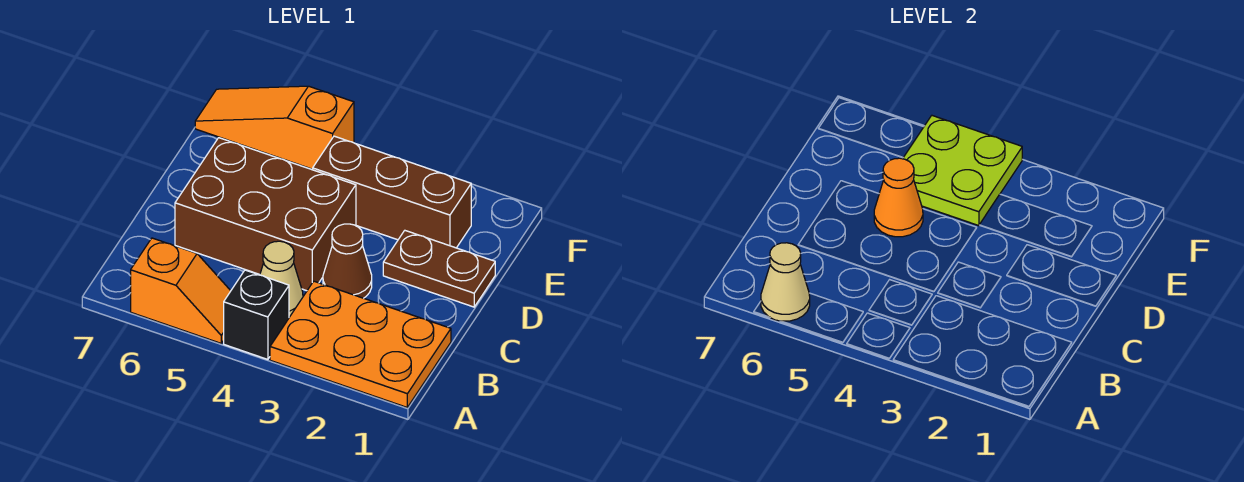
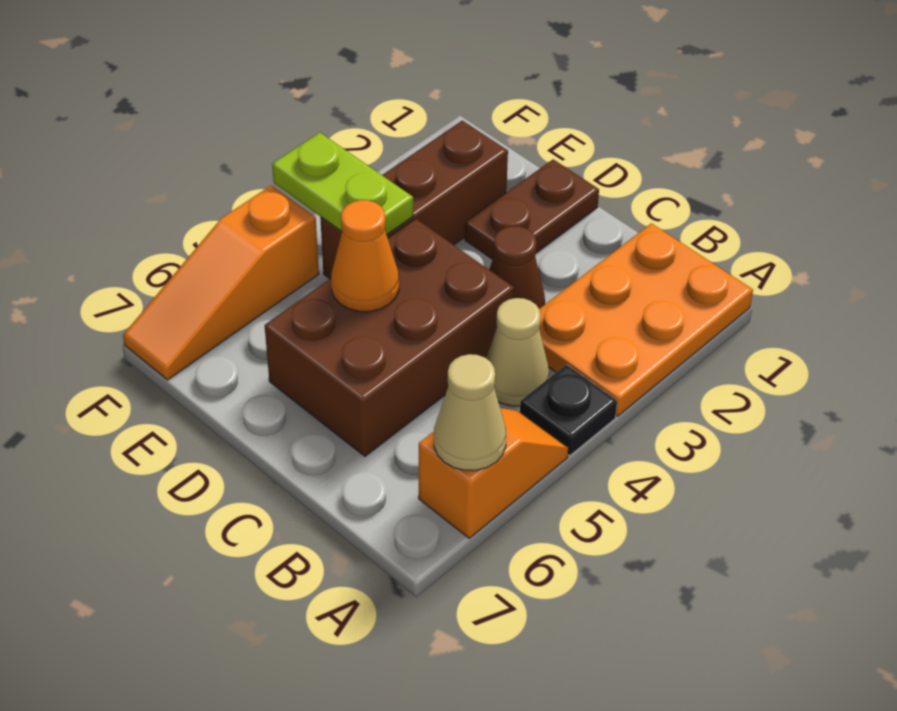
black brick A4 level 1 -> black plate A4 level 1
lime plate E4:F5 level 2 -> lime plate E4:F4 level 2

